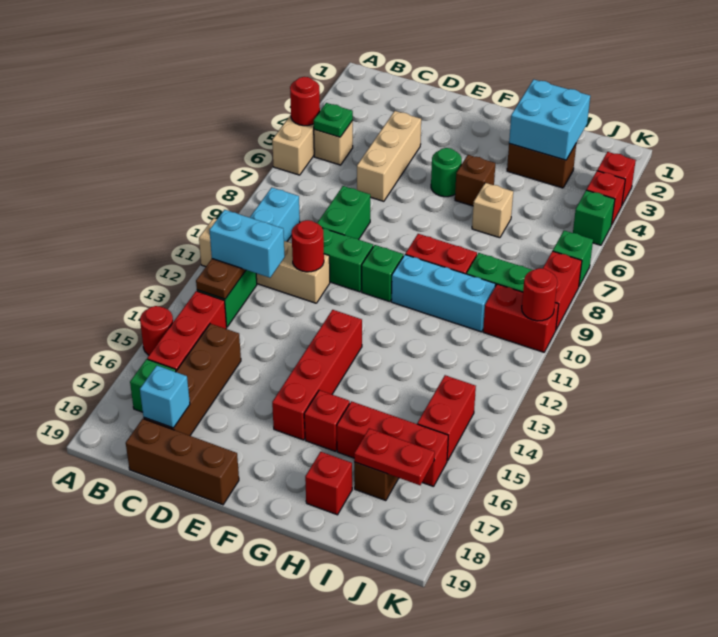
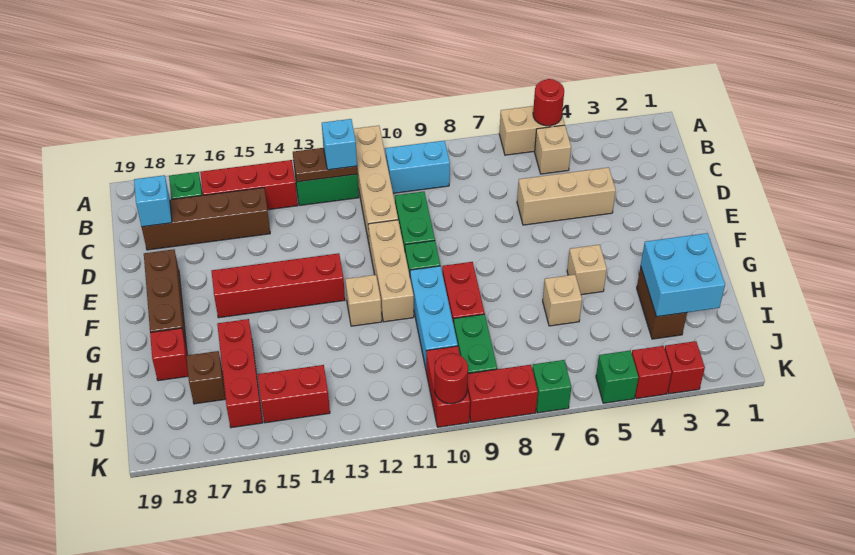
red round brick A15 level 1 -> none
green plate B5 level 2 -> none
cyan brick B12:C12 level 3 -> cyan brick B12 level 3
brown brick C19:E19 level 1 -> brown brick E18:G18 level 1
green brick D8:D9 level 1 -> none
red round brick D11 level 2 -> none
none -> tan brick E11:G11 level 1
green round brick F5 level 1 -> none
brown brick G5 level 1 -> tan brick G5 level 1
none -> tan brick G12 level 1
red brick G16 level 1 -> none
red plate I17:J17 level 2 -> none

